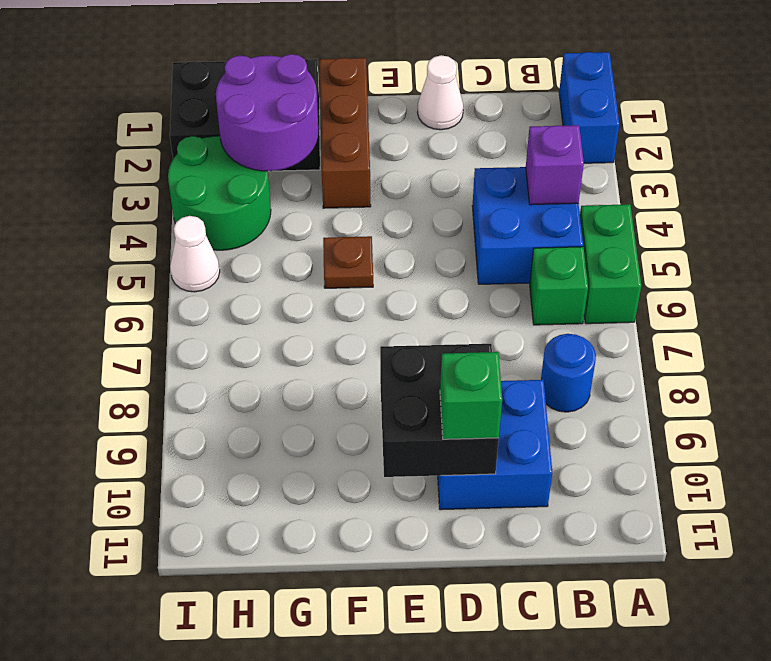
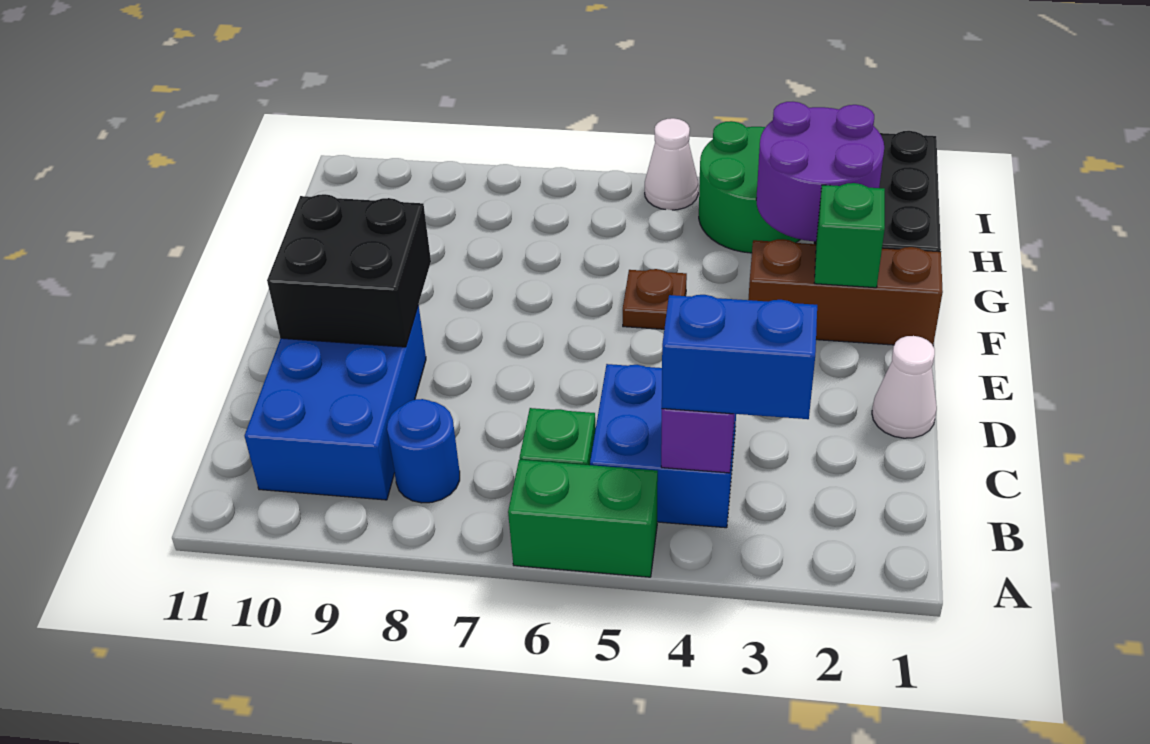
blue brick A1:A2 level 1 -> blue brick B3:B4 level 3
blue brick C9:D10 level 1 -> blue brick B9:D10 level 1
green brick D10 level 3 -> green brick F2 level 2

